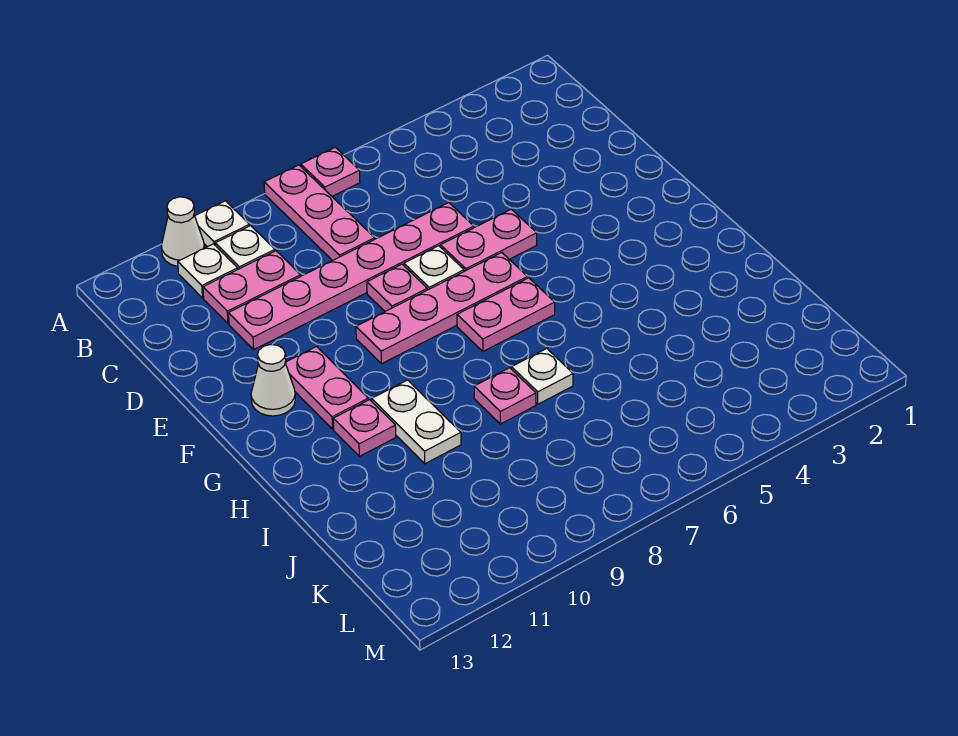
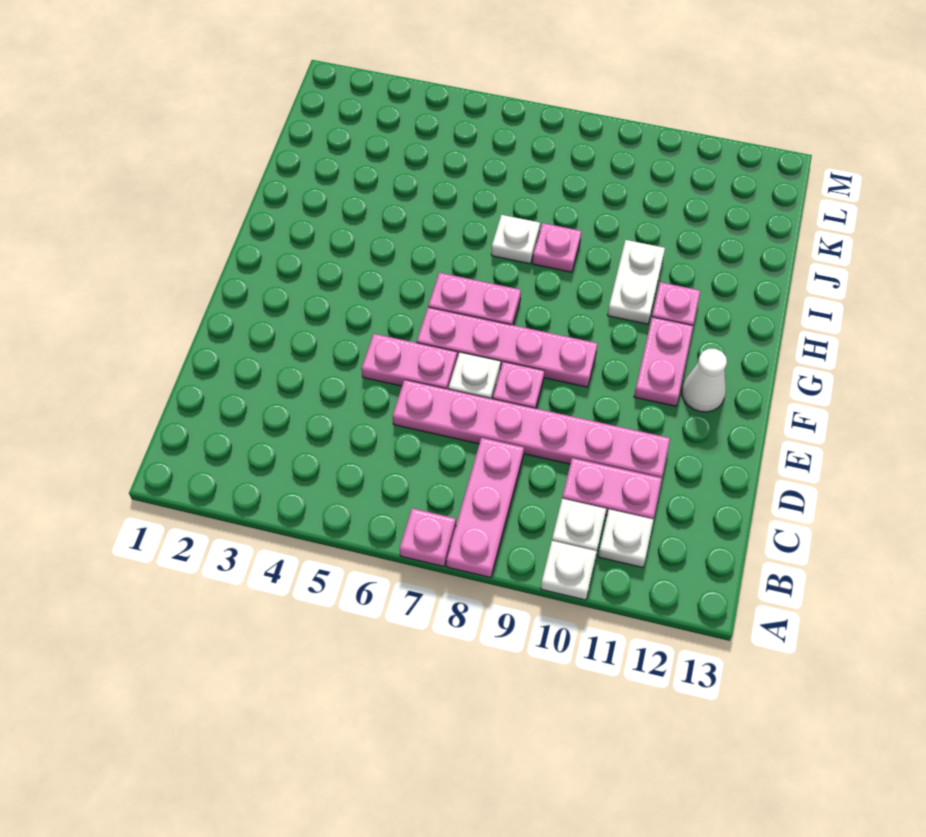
white cone A11 level 1 -> none

